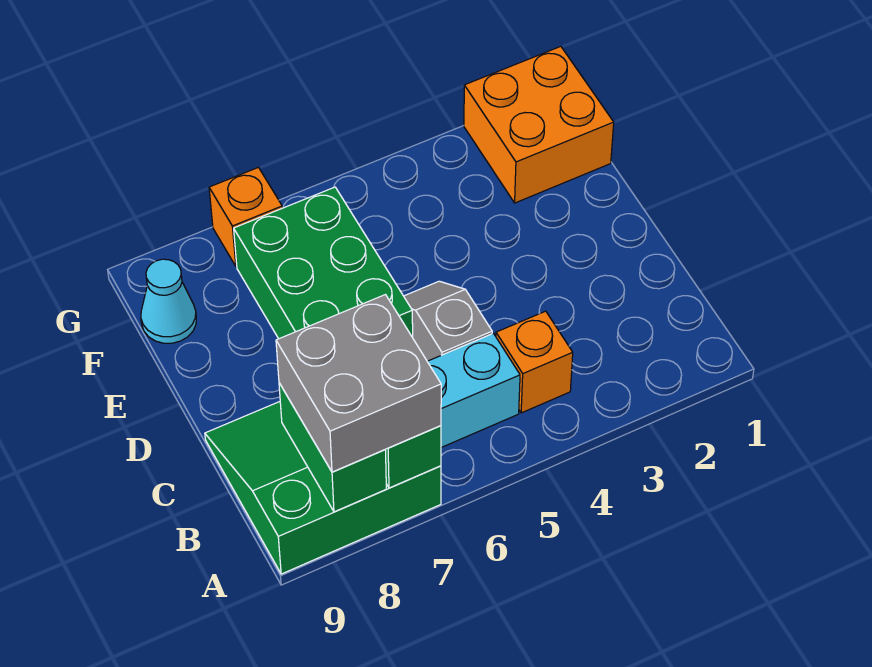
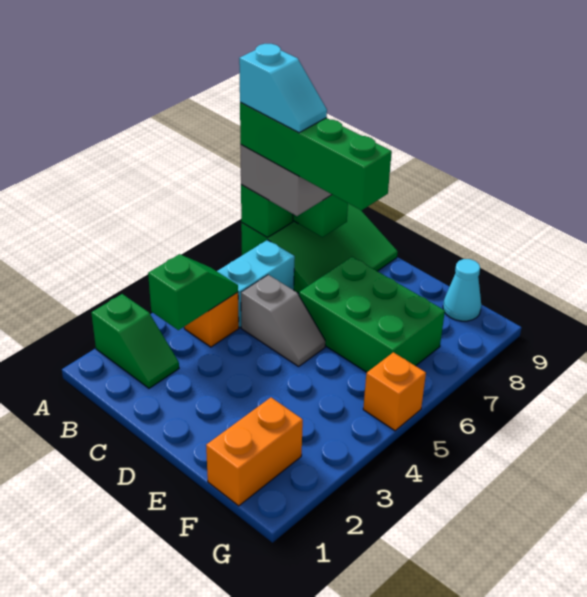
none -> green slope A2:B2 level 1 top A
none -> green brick A7:D7 level 4
none -> cyan slope A7:B7 level 5 top A
none -> green slope B3:B4 level 2 top 3
orange brick F1:G2 level 1 -> orange brick F1:F2 level 1
orange brick G7 level 1 -> orange brick G5 level 1

